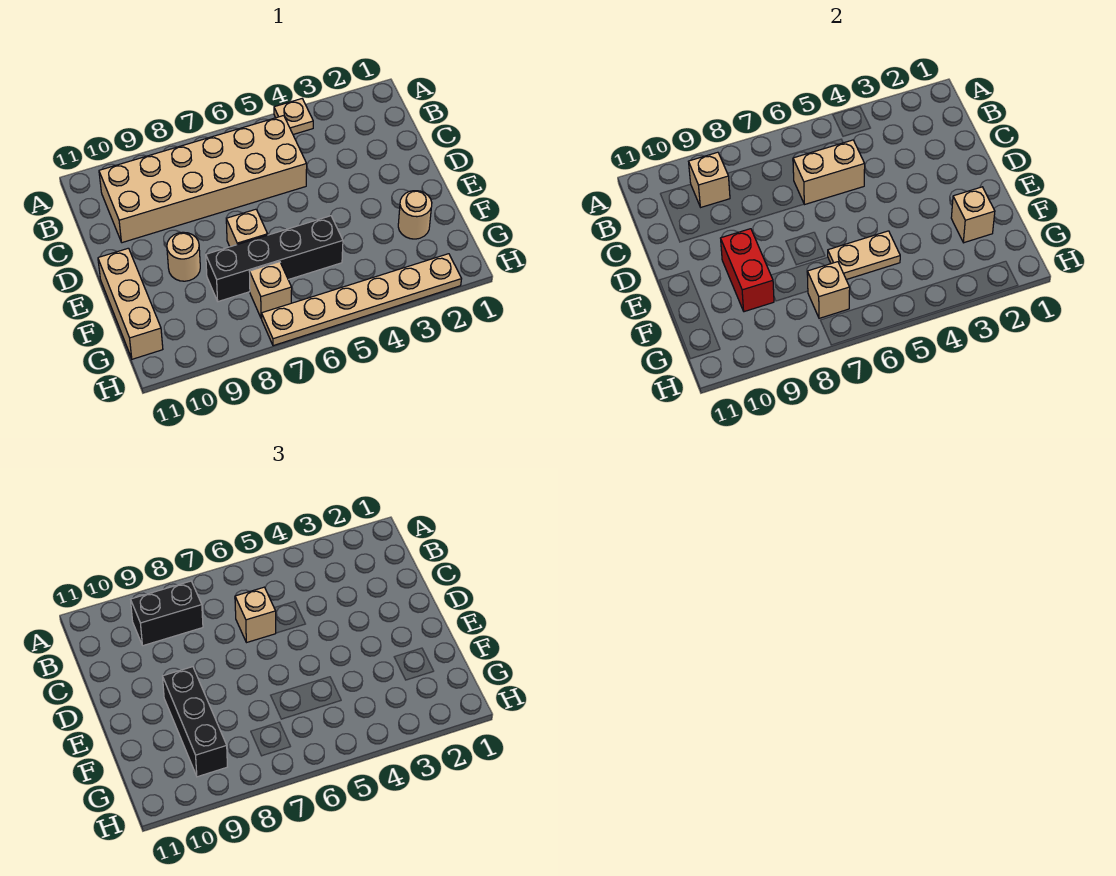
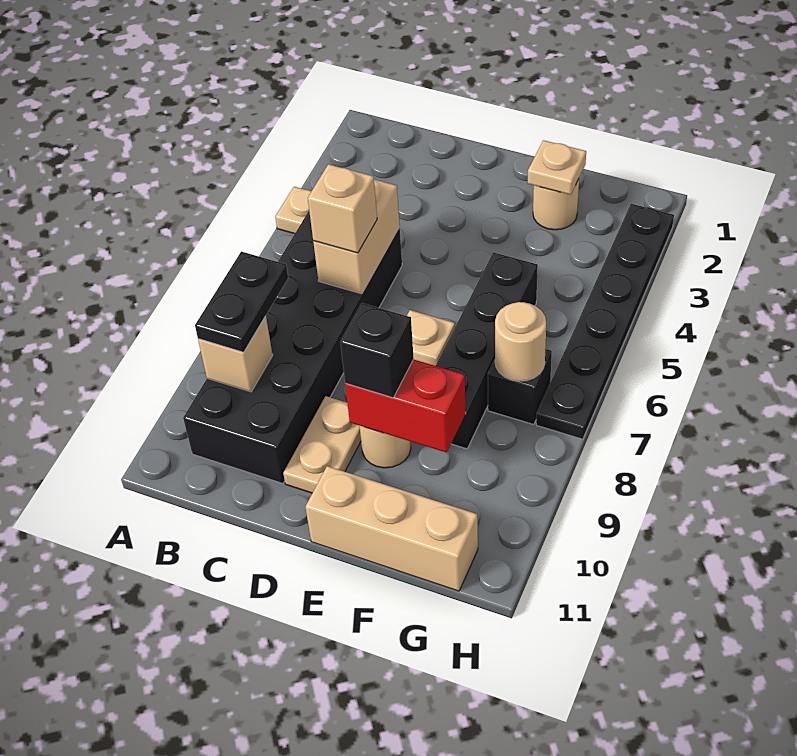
tan brick B5:C10 level 1 -> black brick B5:C10 level 1
black brick B8:B9 level 3 -> black plate B8:B9 level 3
black brick E9:G9 level 3 -> black brick E9 level 3
tan brick F2 level 2 -> tan plate F2 level 2
tan plate F5:F6 level 2 -> tan plate D9:D10 level 1
tan brick G7 level 1 -> black brick G7 level 1
tan brick G7 level 2 -> tan round brick G7 level 2
tan plate H2:H7 level 1 -> black plate H2:H7 level 1

